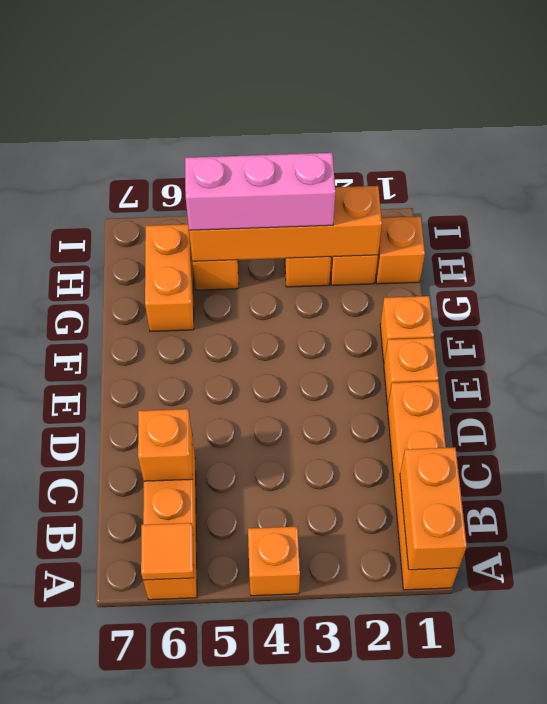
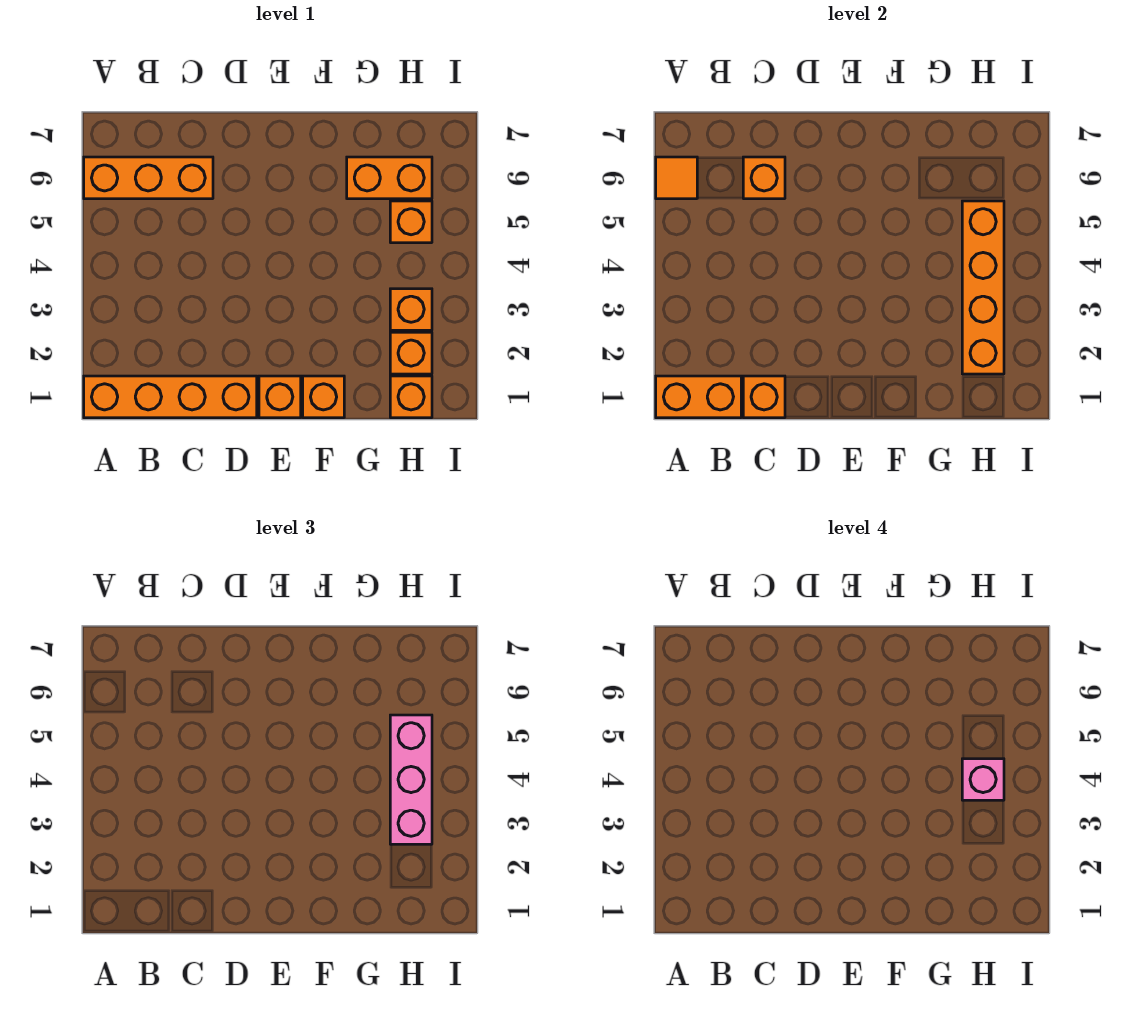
orange brick A4 level 1 -> orange brick C1 level 2
none -> pink brick H4 level 4

